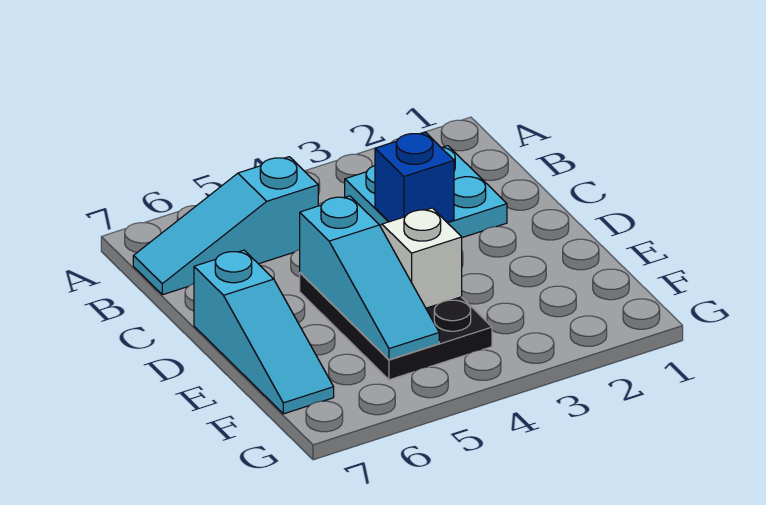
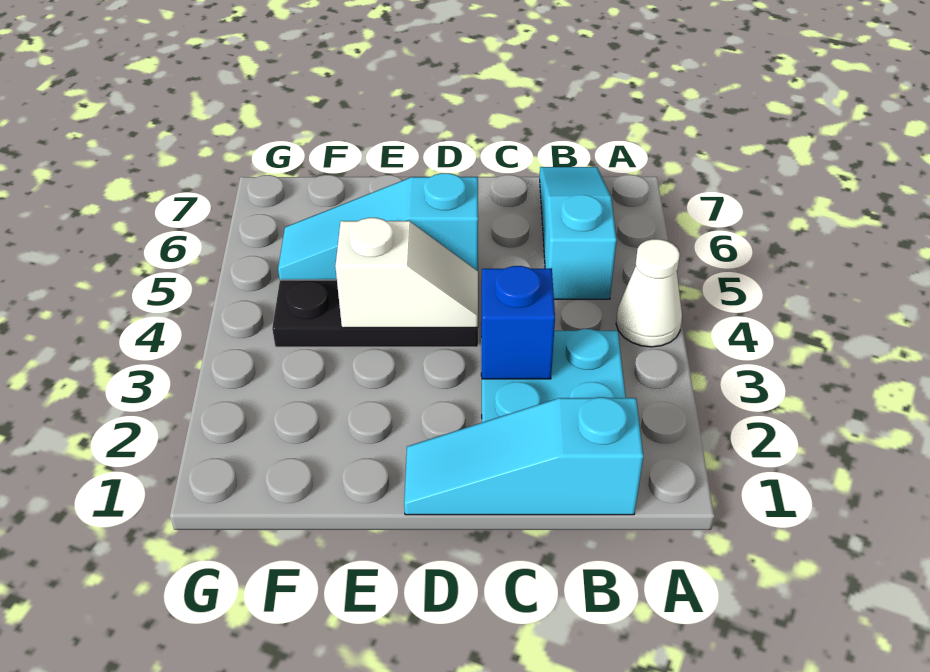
none -> white cone A4 level 1
cyan slope D7:F7 level 1 top D -> cyan slope B1:D1 level 1 top B

